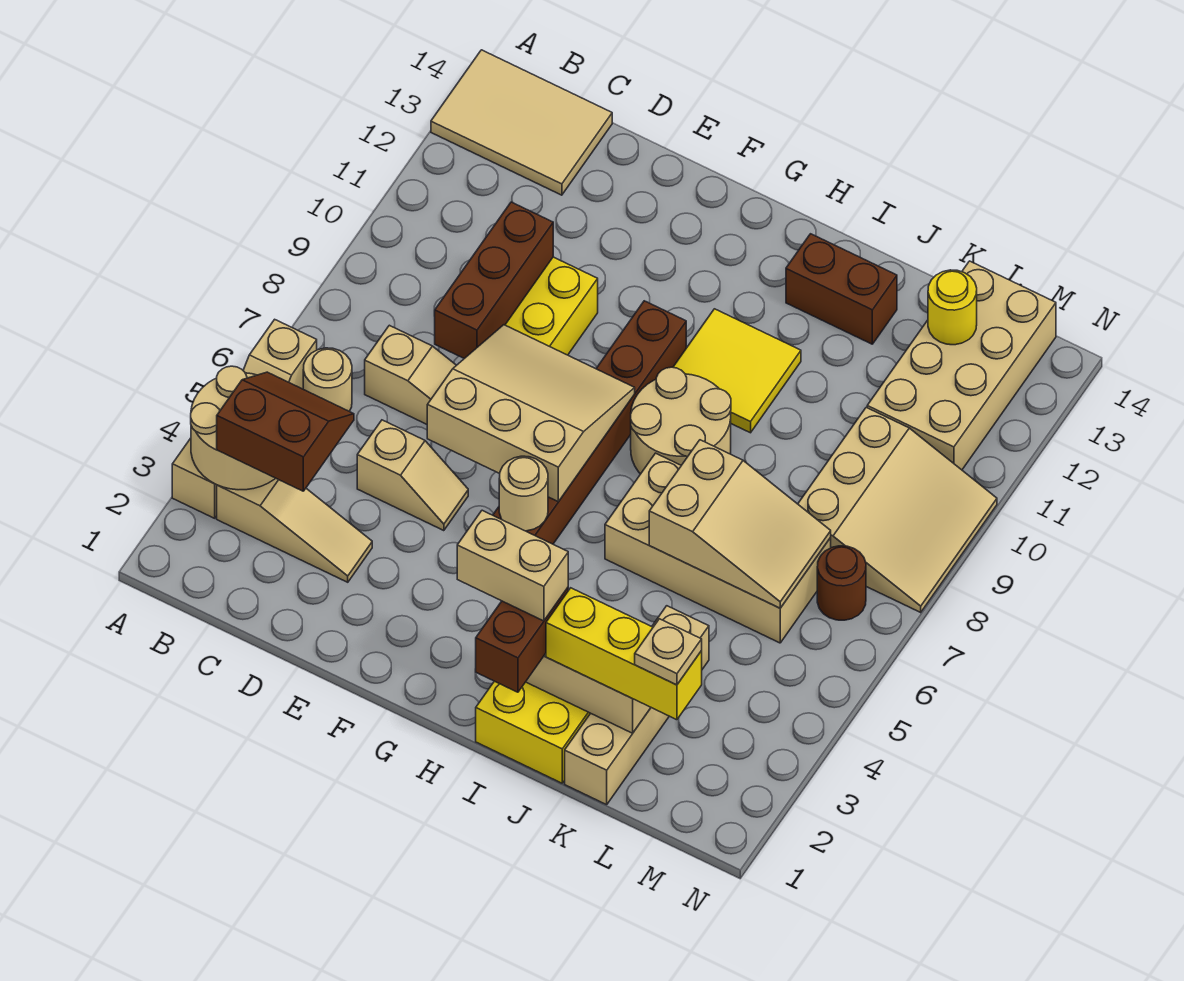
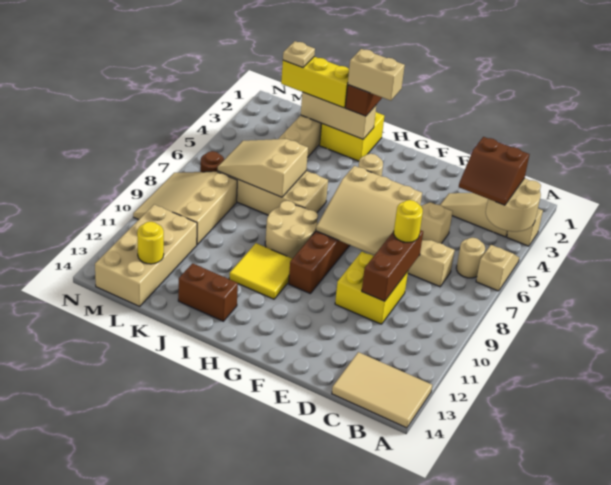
none -> yellow round brick D8 level 3

